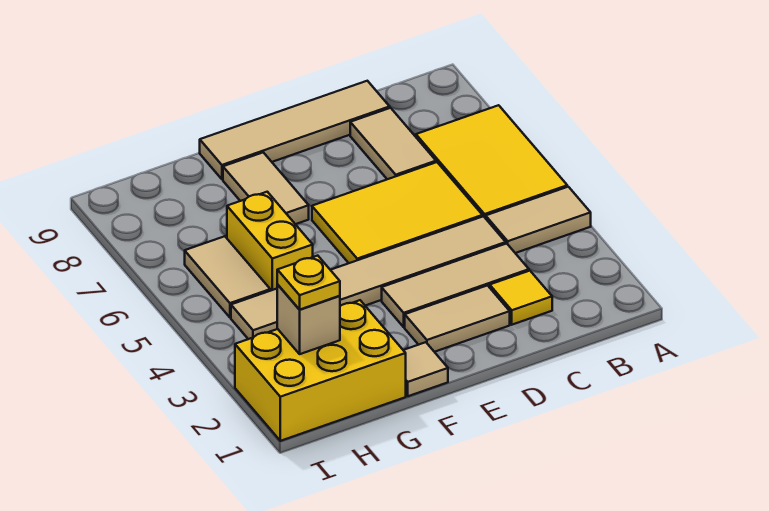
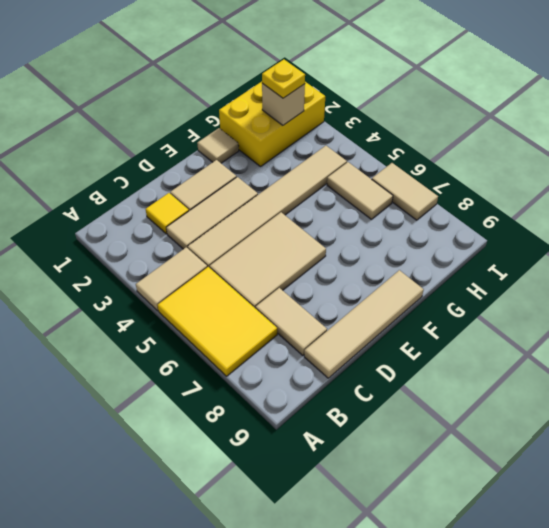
yellow tile C5:E6 level 1 -> tan tile C5:E6 level 1
tan tile F7:F8 level 1 -> tan tile I6:I7 level 1
yellow brick G5:G6 level 1 -> none

